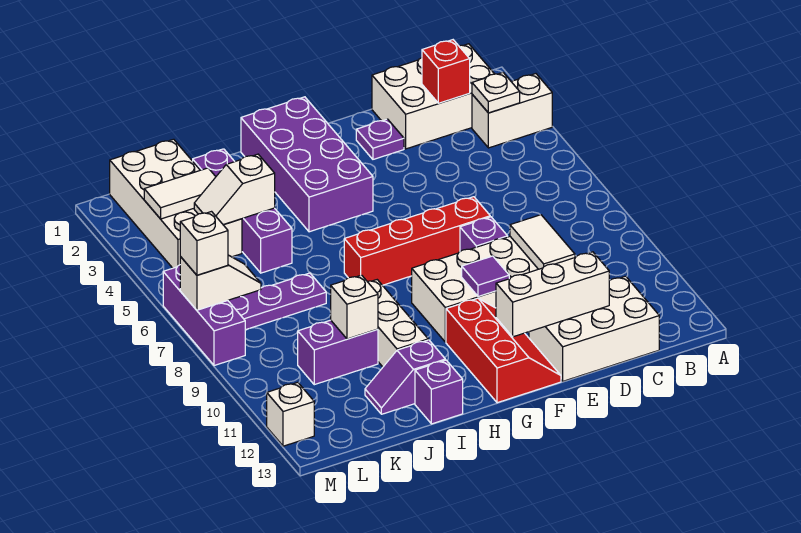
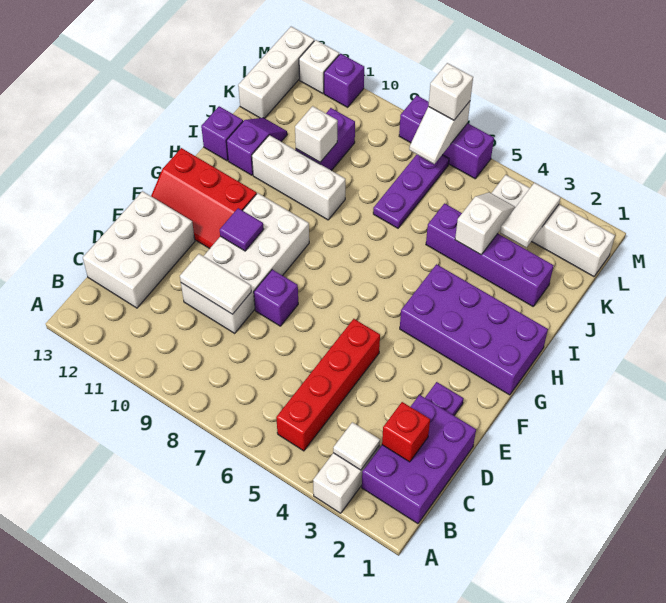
white brick B1:D2 level 1 -> purple brick B1:D2 level 1
white plate B3 level 2 -> white tile B3 level 2
white brick D12:F12 level 2 -> white brick K13:M13 level 1
red brick E7:H7 level 1 -> red brick B5:E5 level 1
white brick K1:L4 level 1 -> white brick L1:L4 level 1
none -> purple brick M11 level 1

